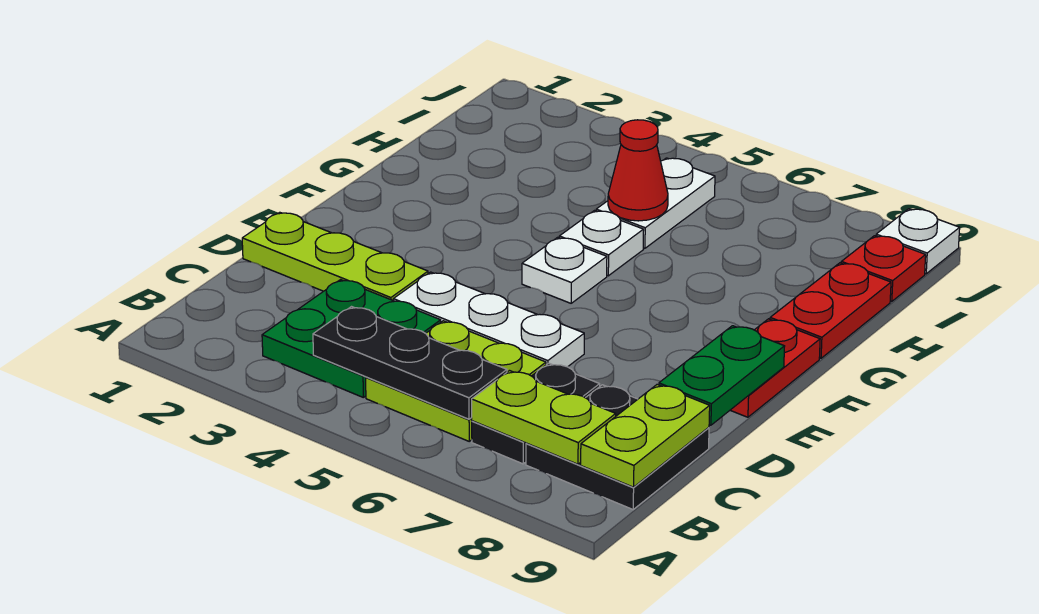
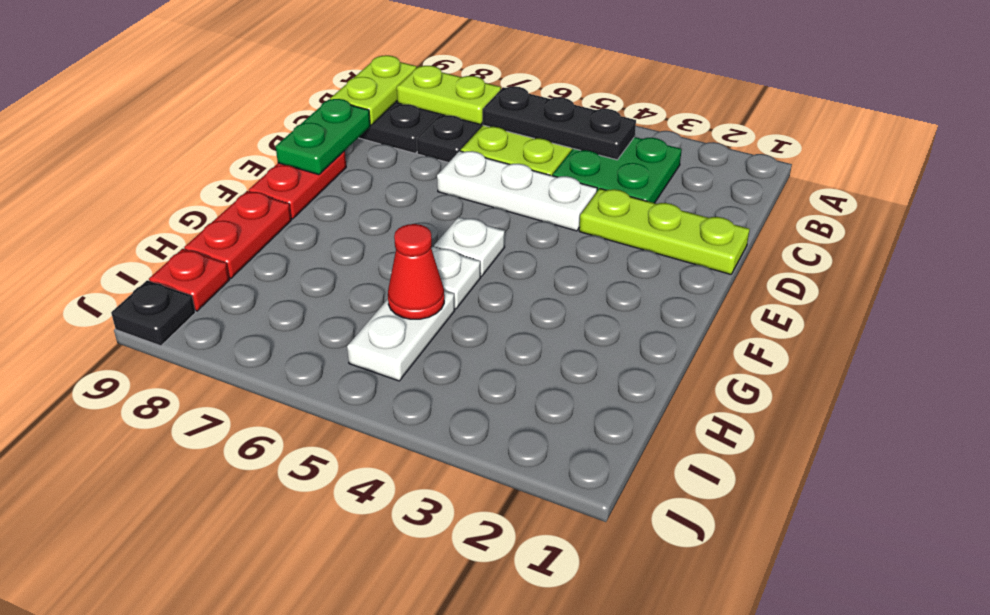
white plate J9 level 1 -> black plate J9 level 1

